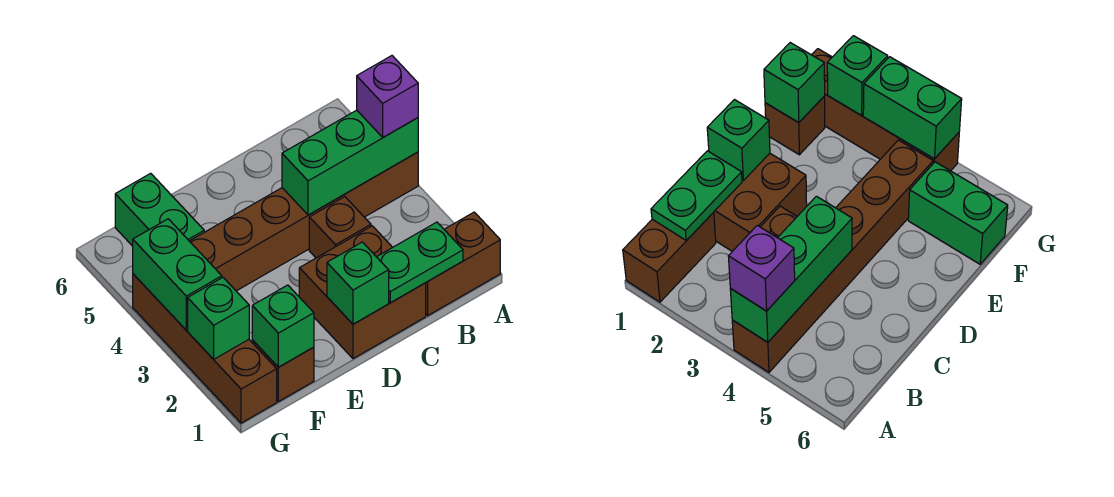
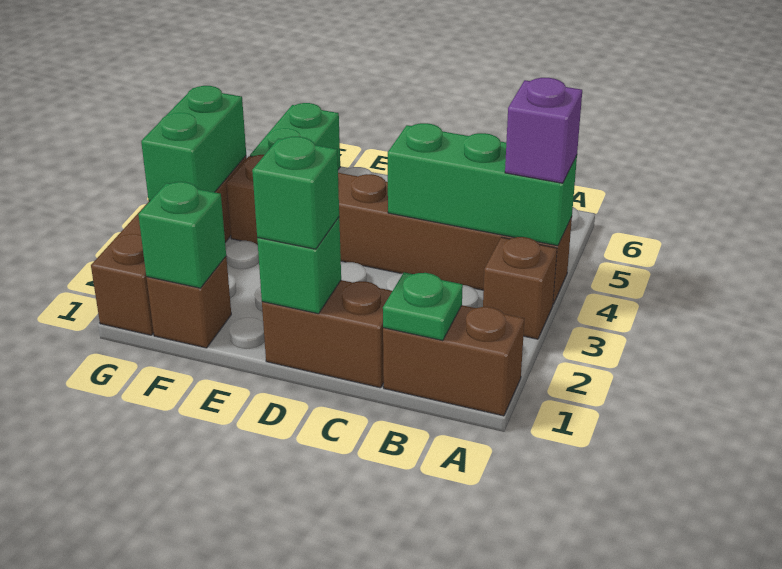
green plate B1:C1 level 2 -> green plate B1 level 2
brown brick C1:D2 level 1 -> brown brick C1:D1 level 1
brown brick C3 level 1 -> brown brick A3 level 1
green brick G2 level 2 -> green brick D1 level 3

